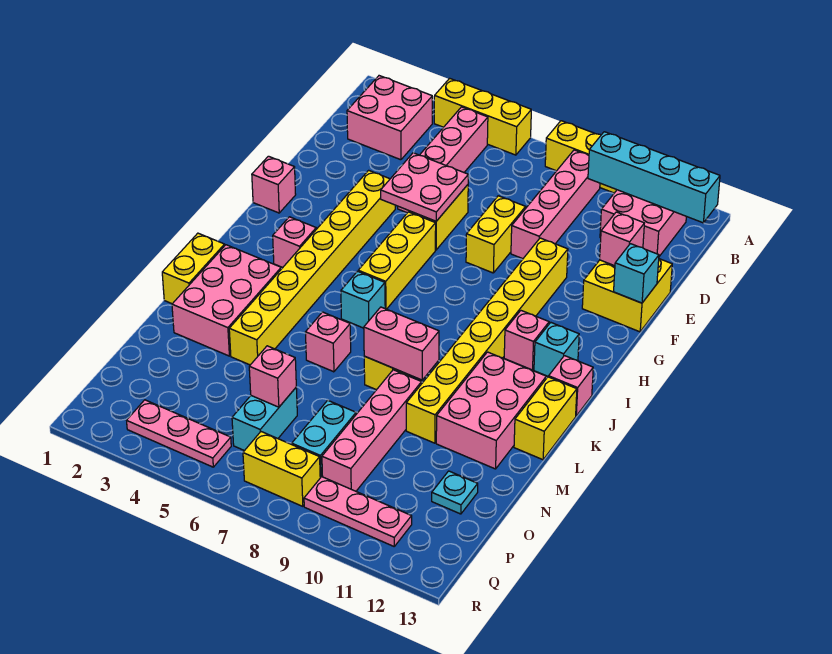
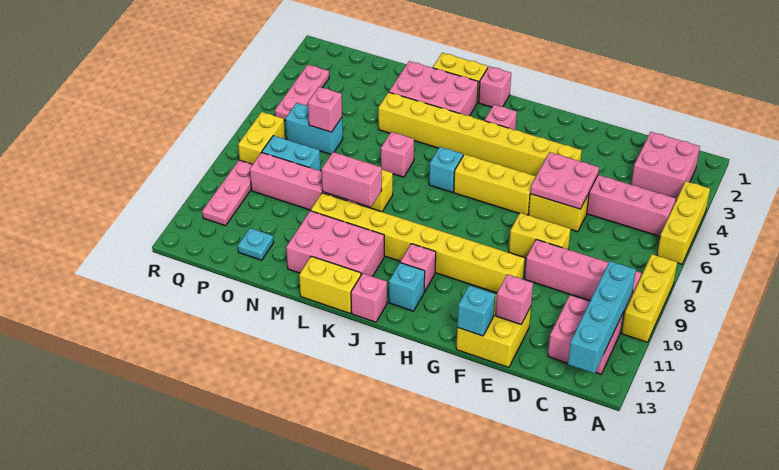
pink brick G1 level 1 -> pink brick J1 level 1
pink brick L8:L9 level 2 -> pink brick L9:M9 level 2

